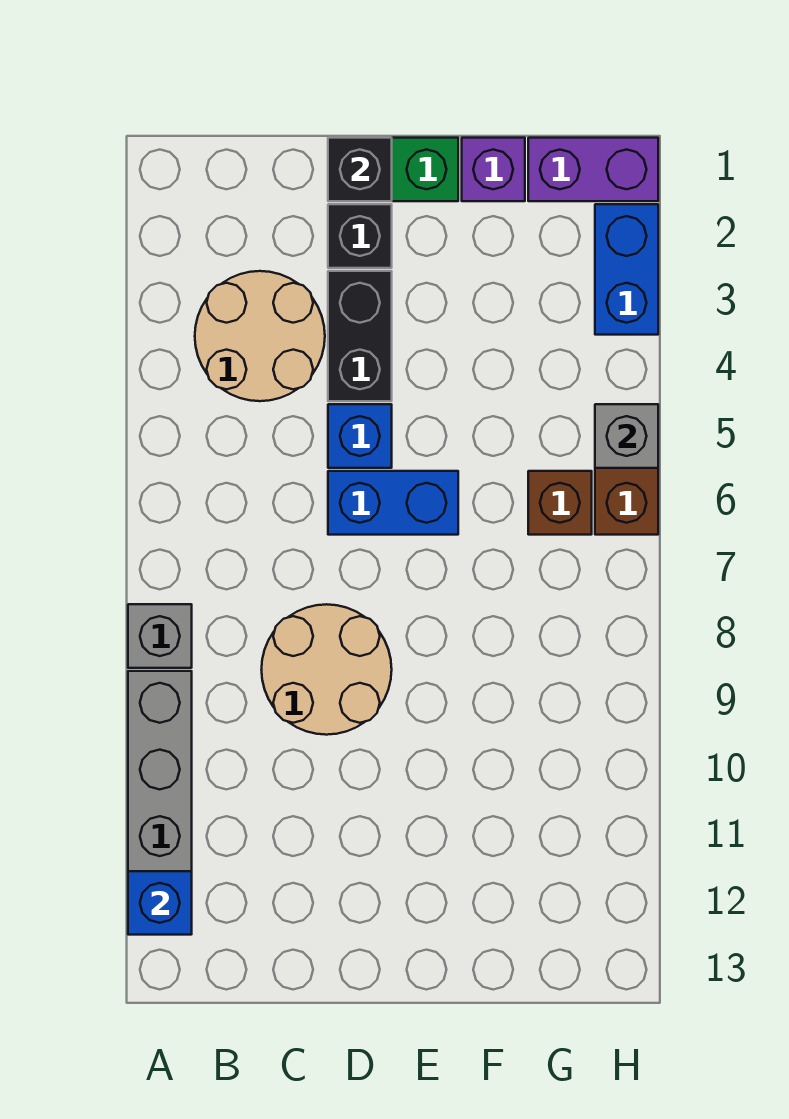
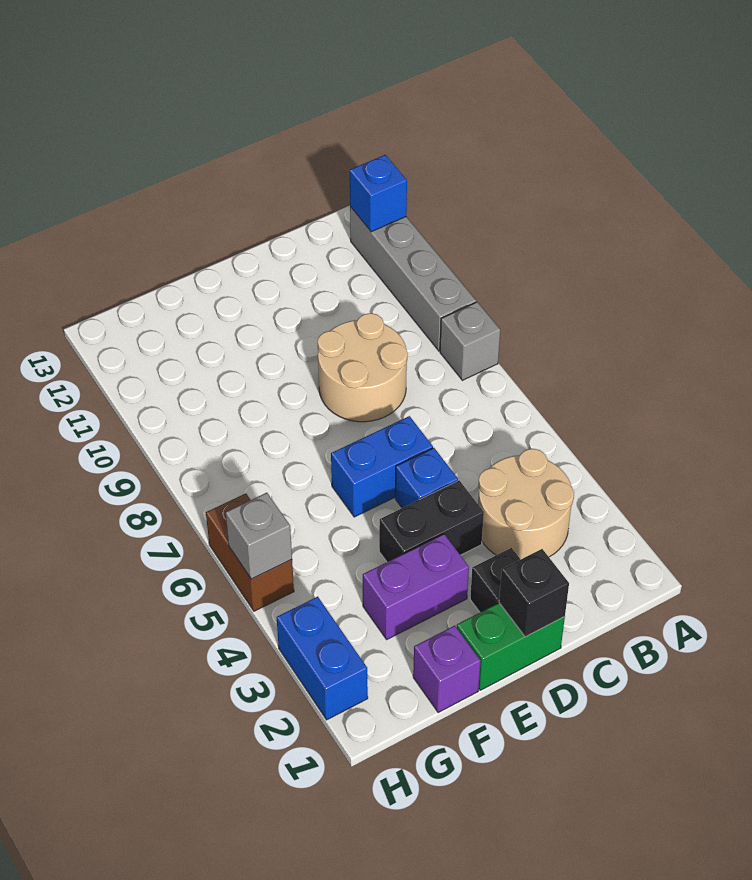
black brick D3:D4 level 1 -> black brick D4:E4 level 1
purple brick G1:H1 level 1 -> purple brick E3:F3 level 1
brown brick G6 level 1 -> none

